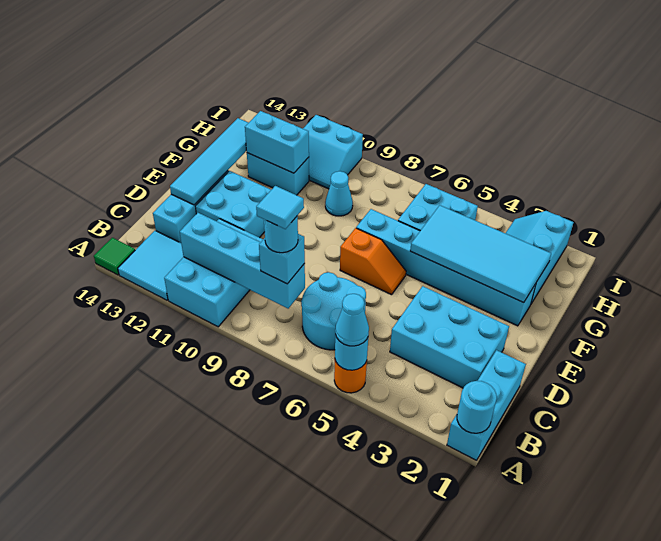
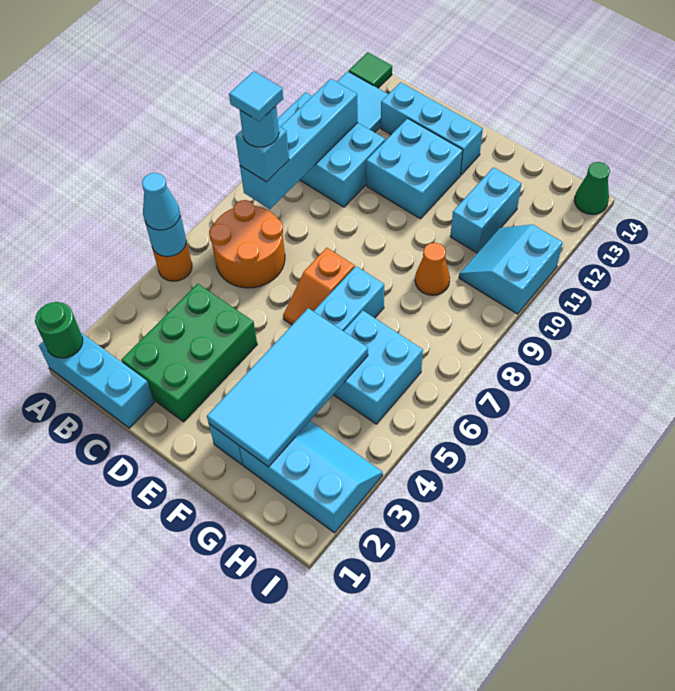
cyan round brick A1 level 2 -> green round brick A1 level 2
cyan round brick B6:C7 level 1 -> orange round brick B6:C7 level 1
cyan brick C2:D4 level 1 -> green brick C2:D4 level 1
cyan tile D13:G13 level 2 -> none
cyan cone G9 level 1 -> orange cone G9 level 1
cyan brick G11:G12 level 2 -> none
none -> green cone I14 level 1

